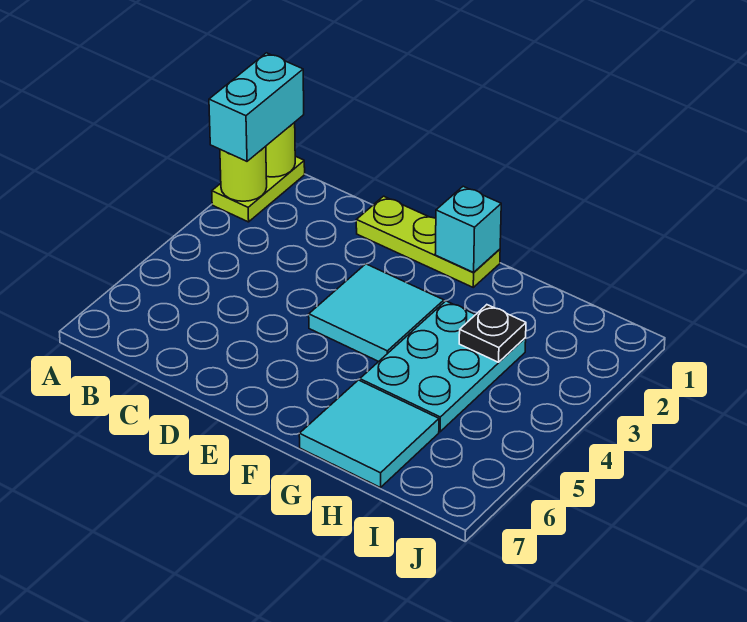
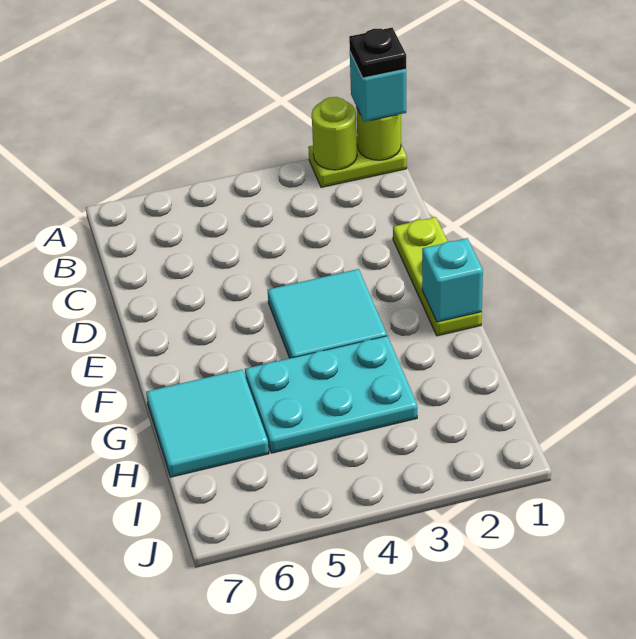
cyan brick A1:A2 level 3 -> cyan brick A1 level 3
black plate H3 level 2 -> black plate A1 level 4

